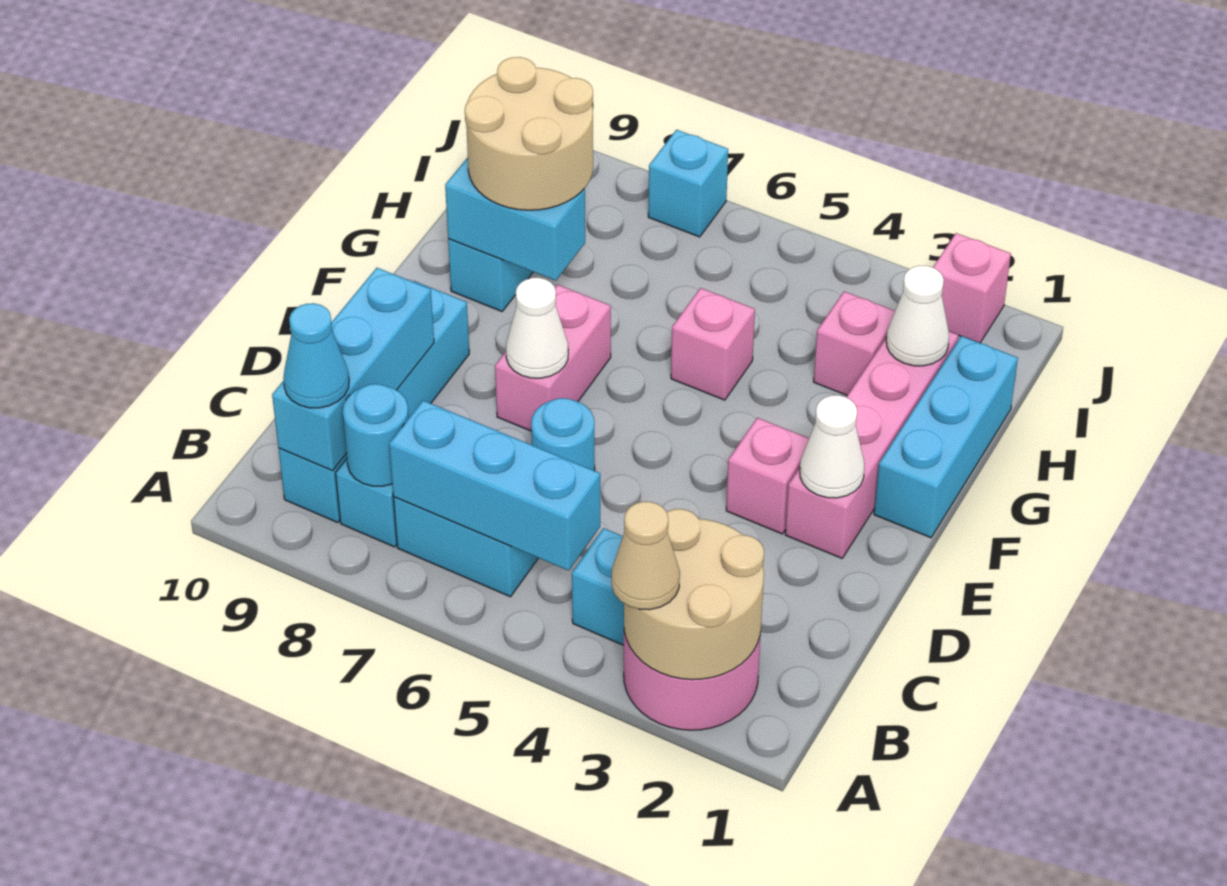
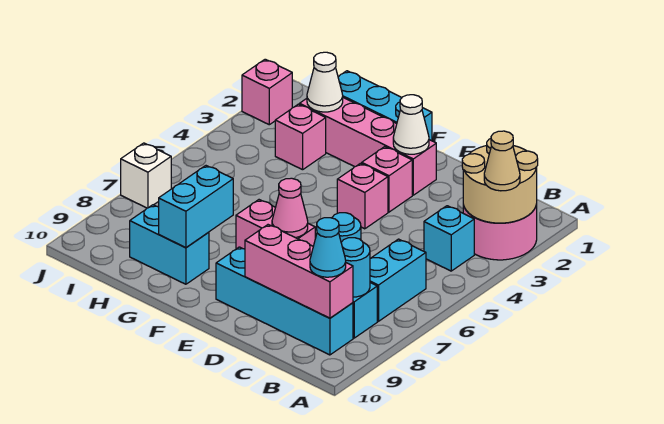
cyan brick B5:B7 level 2 -> none
cyan brick B9:D9 level 2 -> pink brick B9:D9 level 2
white cone E7 level 2 -> pink cone E7 level 2
pink brick G5 level 1 -> pink brick E4 level 1
tan round brick G8:H9 level 3 -> none
cyan brick J7 level 1 -> white brick J7 level 1

